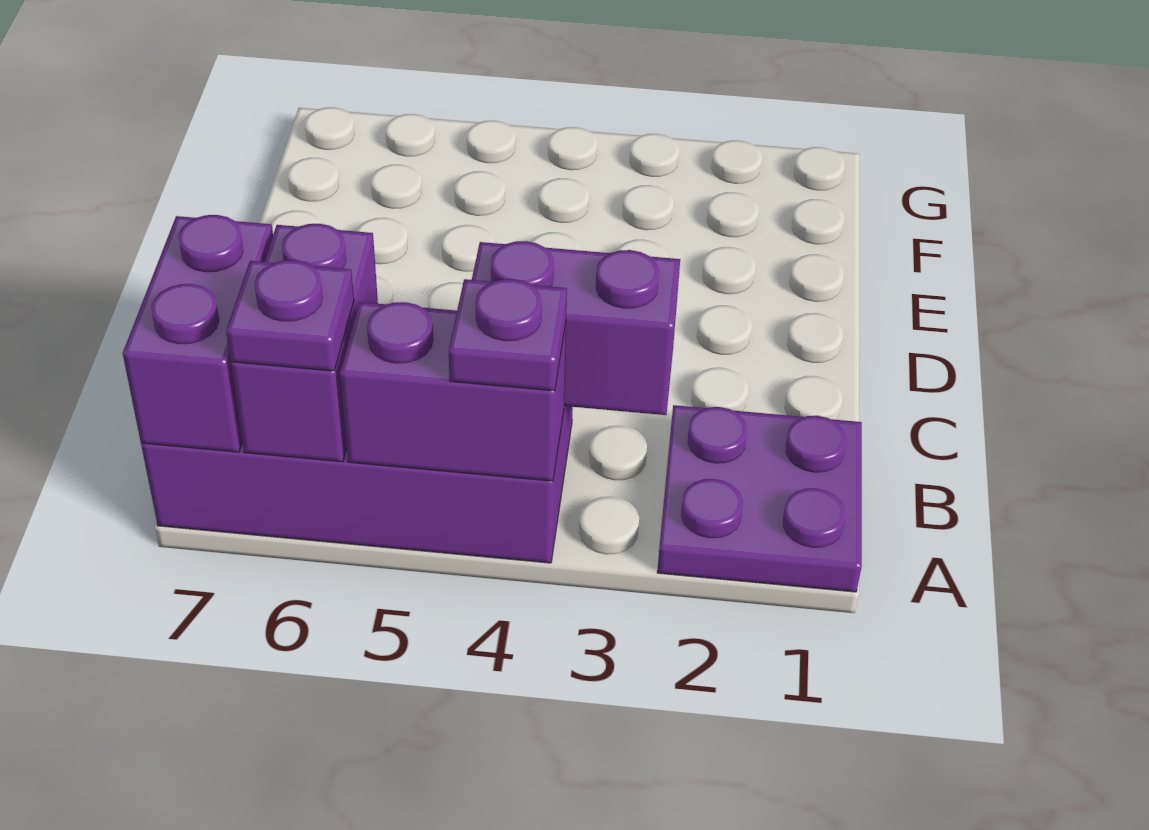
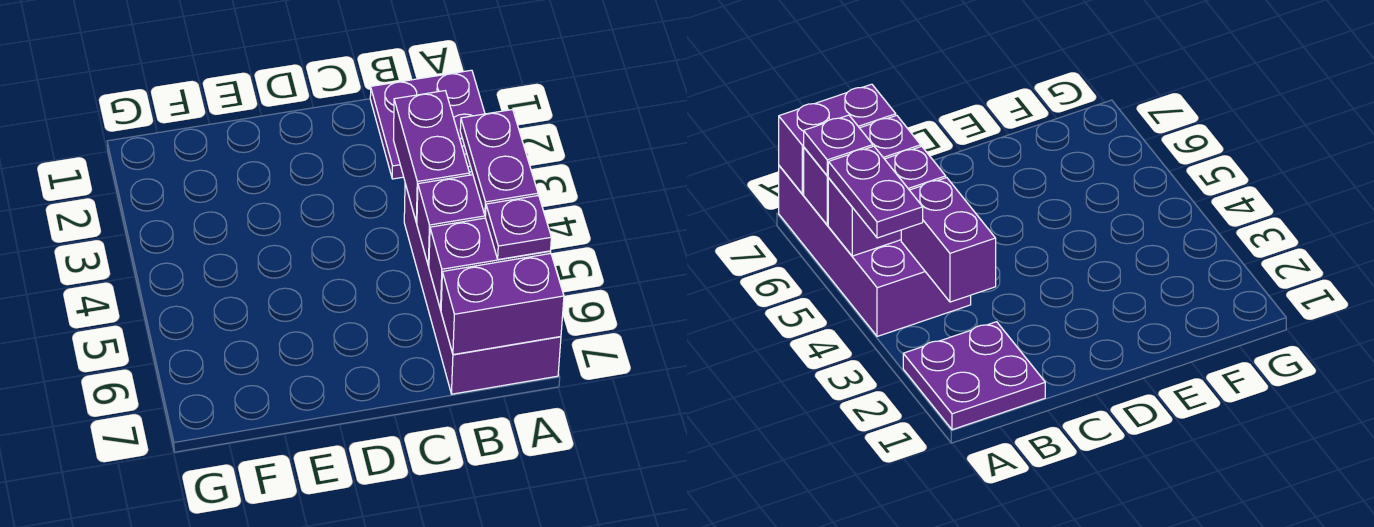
purple brick A4:A5 level 2 -> purple brick A5:B5 level 2
purple plate A4 level 3 -> purple plate A4:A5 level 3

